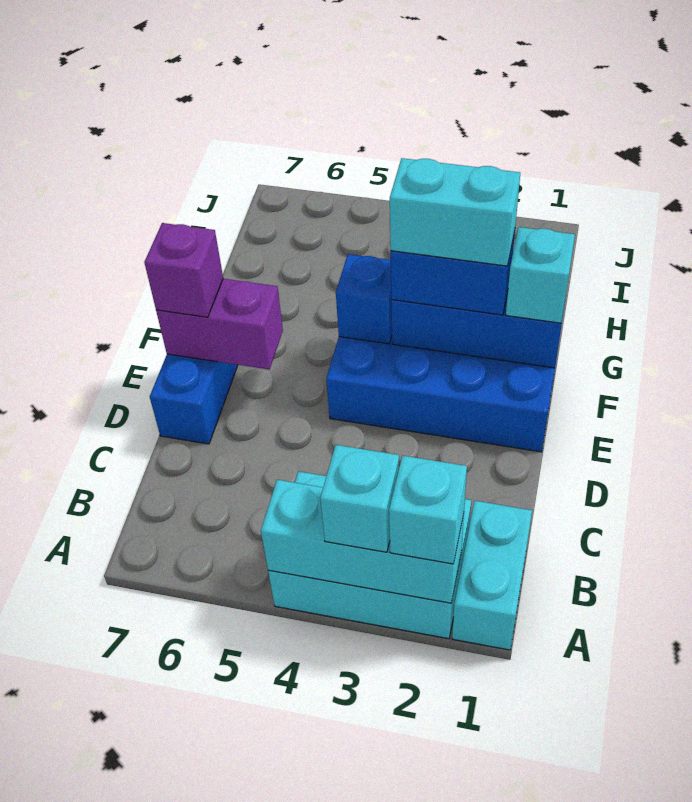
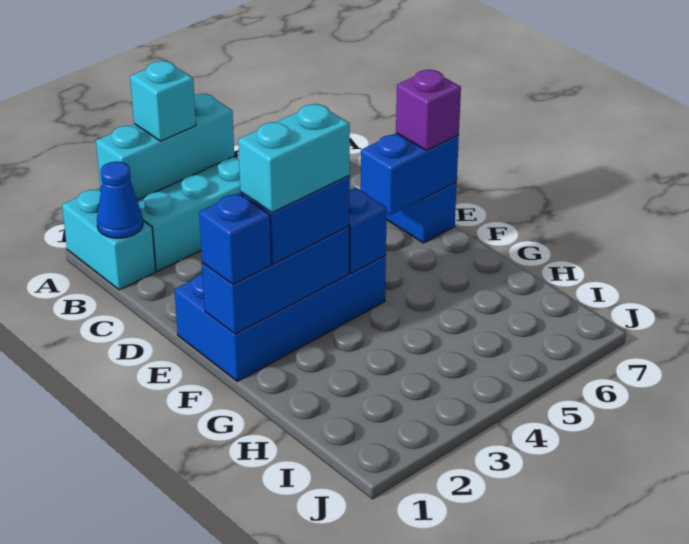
cyan brick A2 level 3 -> none
none -> blue cone B1 level 2
purple brick E6:E7 level 2 -> blue brick E6:E7 level 2
cyan brick F1 level 3 -> blue brick F1 level 3

